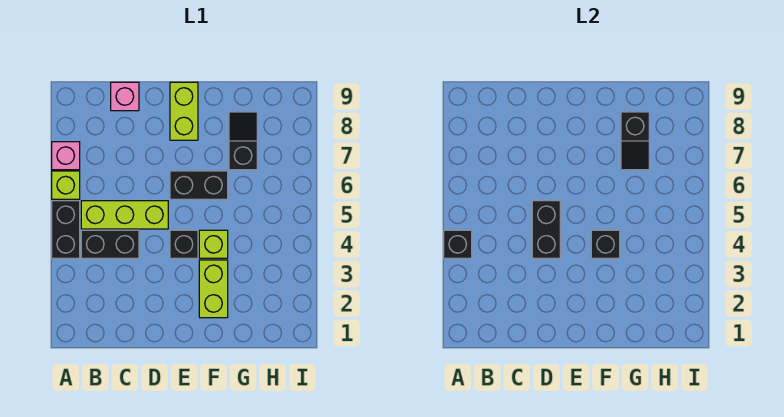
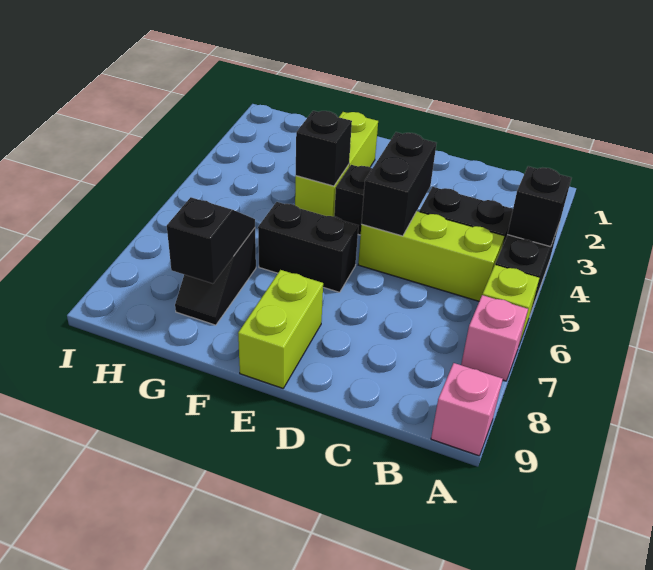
pink brick C9 level 1 -> pink brick A9 level 1

